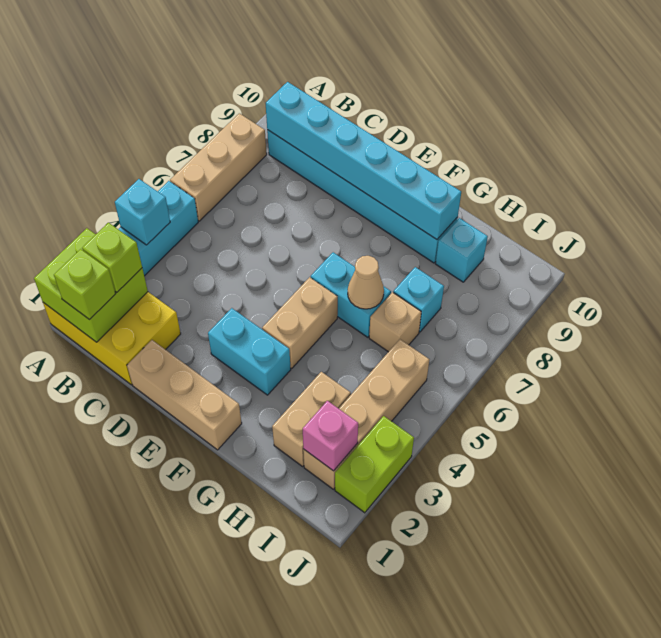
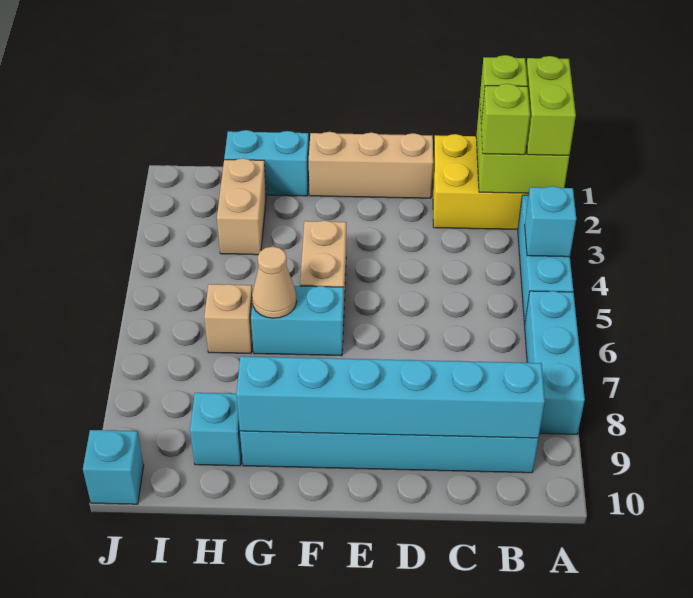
tan brick A6:A8 level 1 -> cyan brick A6:A8 level 1
cyan brick E3:F3 level 1 -> cyan brick G1:H1 level 1
cyan brick H7 level 1 -> cyan brick J10 level 1
tan brick I2:I5 level 1 -> none
pink brick I2 level 2 -> none
lime brick J2:J3 level 1 -> lime brick A1:A2 level 3

